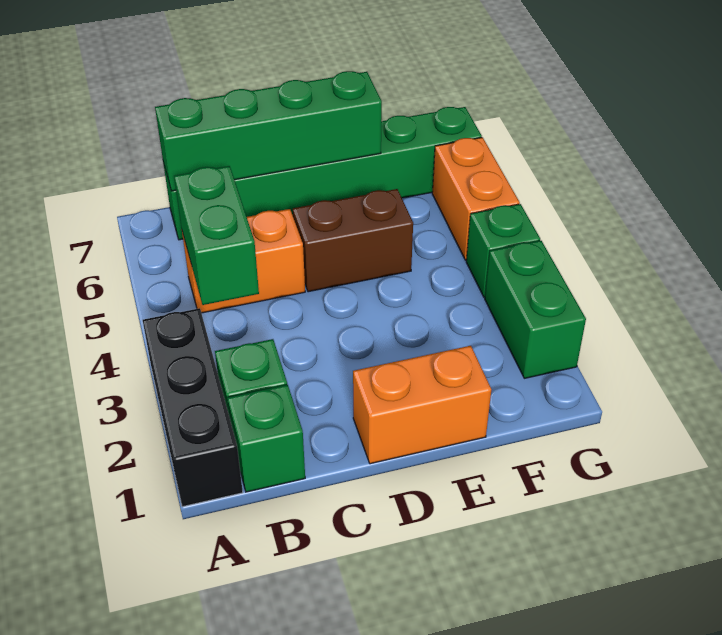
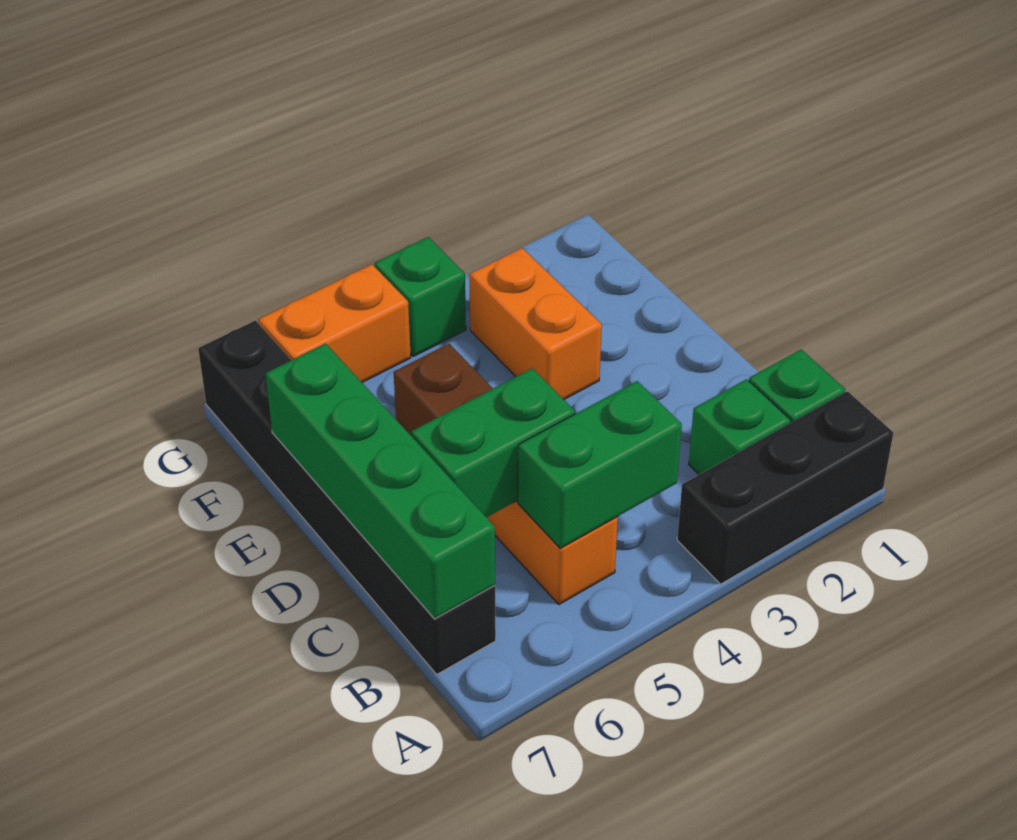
green brick B7:G7 level 1 -> black brick B7:G7 level 1
orange brick D1:E1 level 1 -> orange brick E3:F3 level 1
green brick G2:G3 level 1 -> green brick C5:C6 level 2

